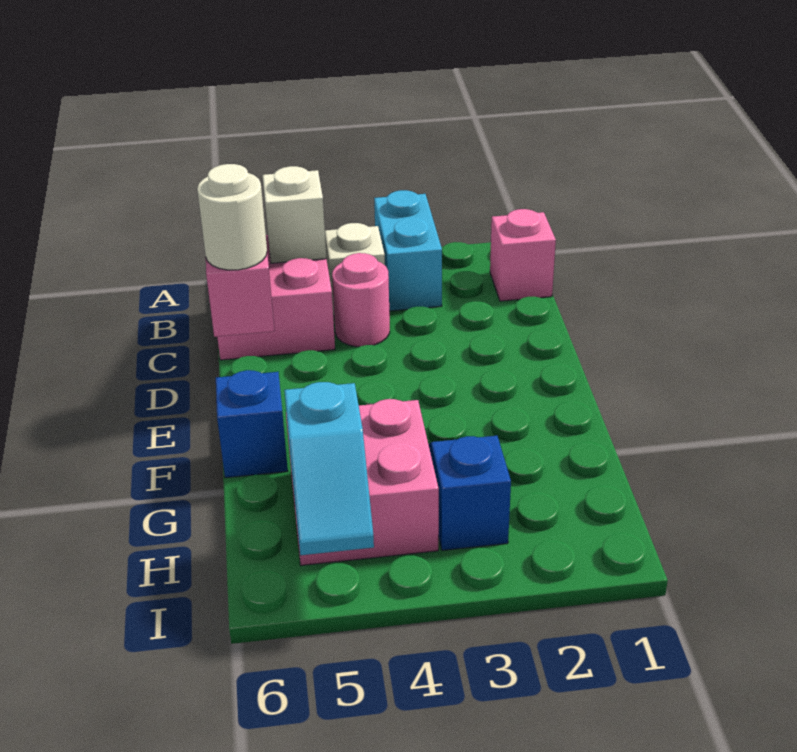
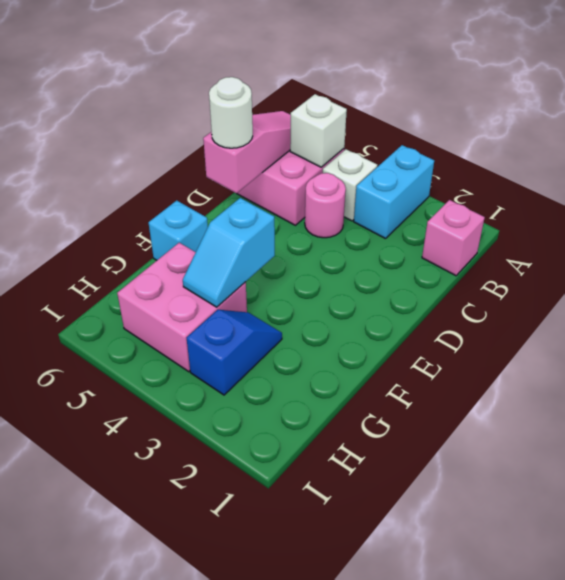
blue brick F6 level 1 -> cyan brick F6 level 1
cyan slope H5:I5 level 2 top H -> cyan slope F4:G4 level 2 top F

